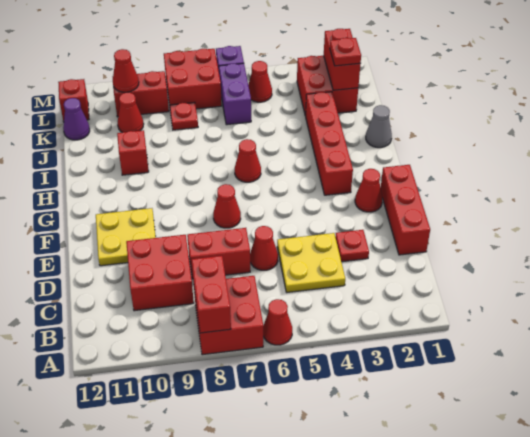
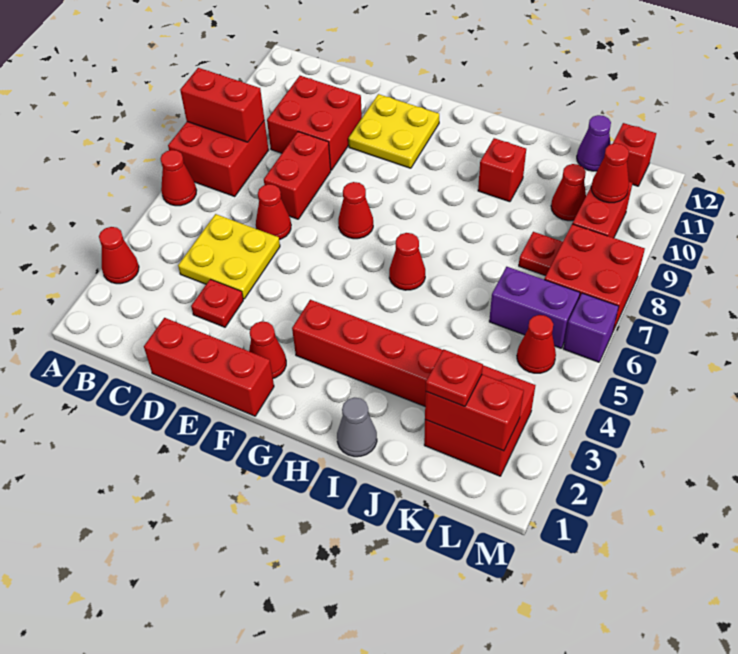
none -> red cone A3 level 1

